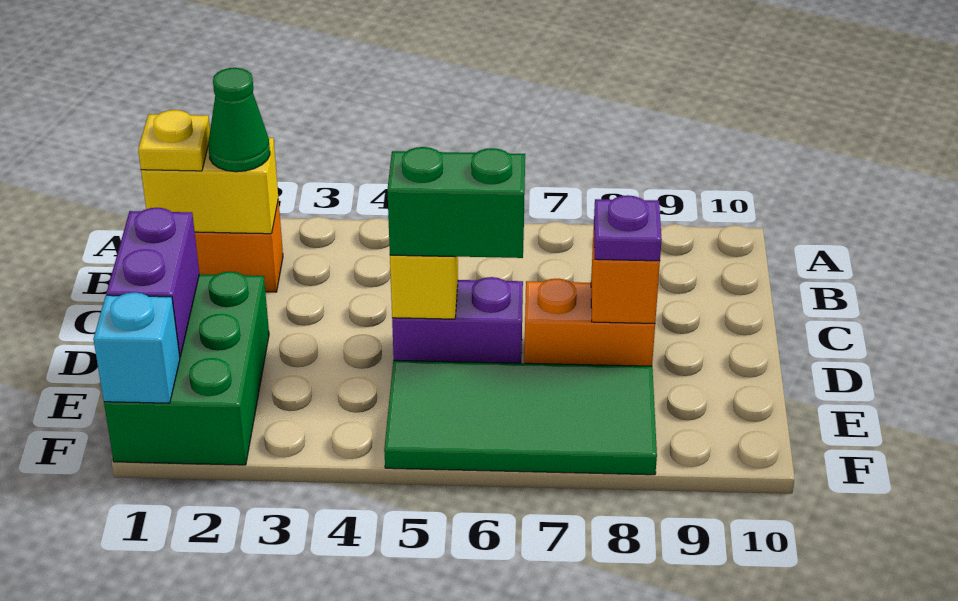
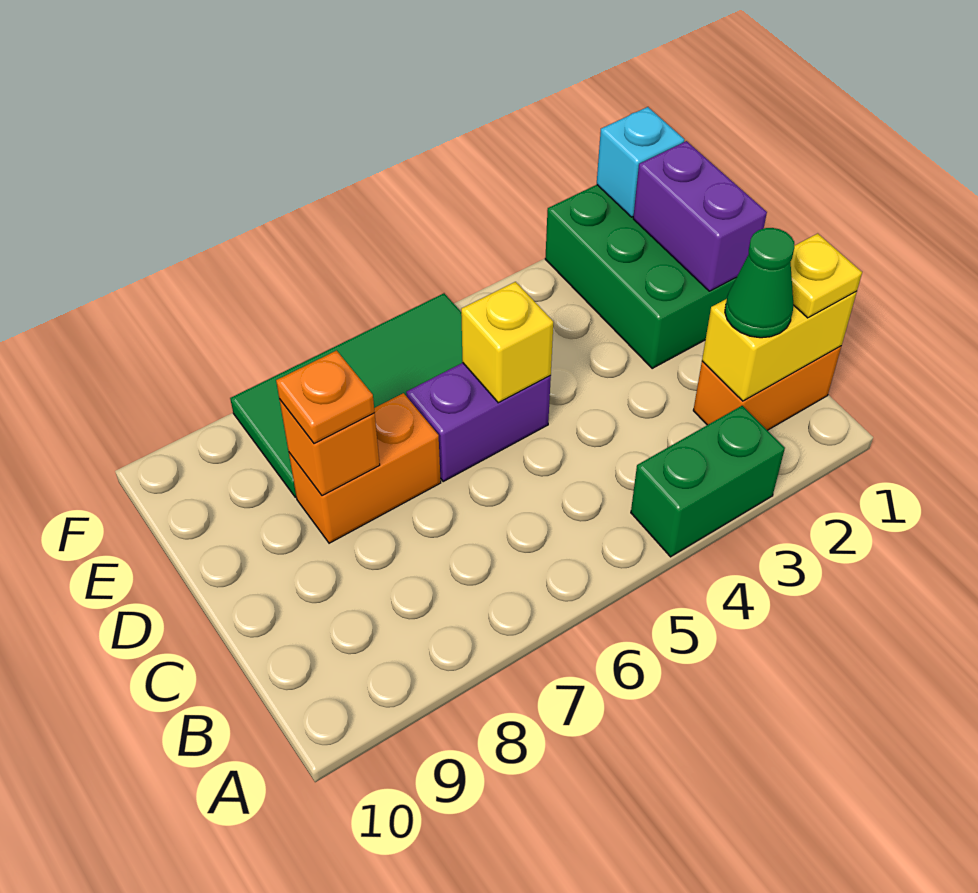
green brick D5:D6 level 3 -> green brick A3:A4 level 1
purple plate D8 level 3 -> orange plate D8 level 3

